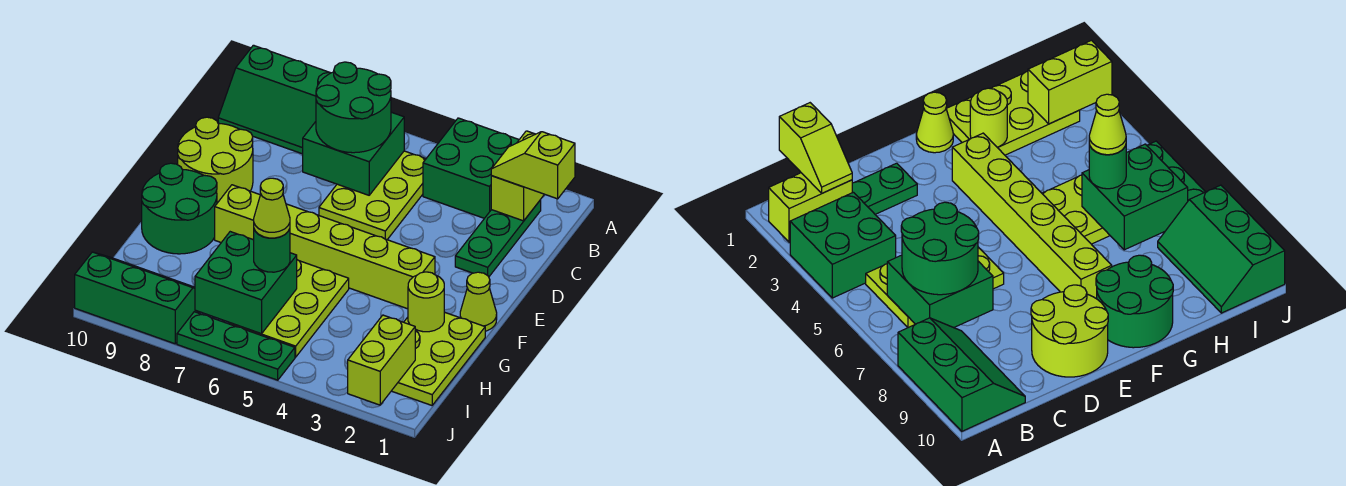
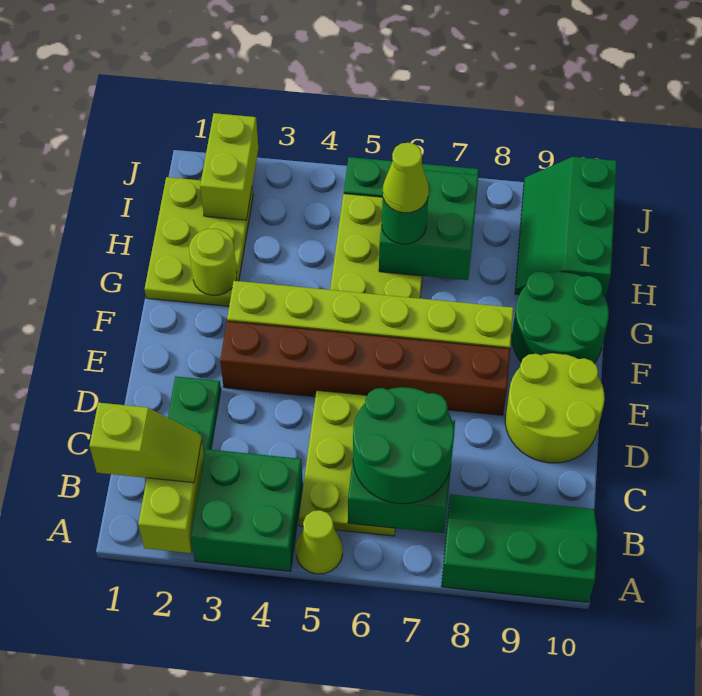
none -> brown brick E3:E8 level 1
lime cone F1 level 1 -> lime cone A5 level 1
green slope I8:J10 level 1 top J -> green slope H9:J10 level 1 top 10

